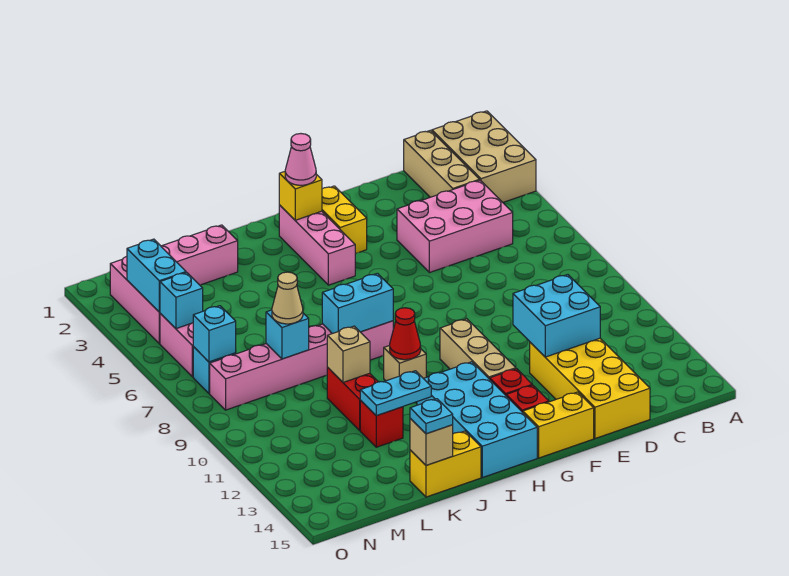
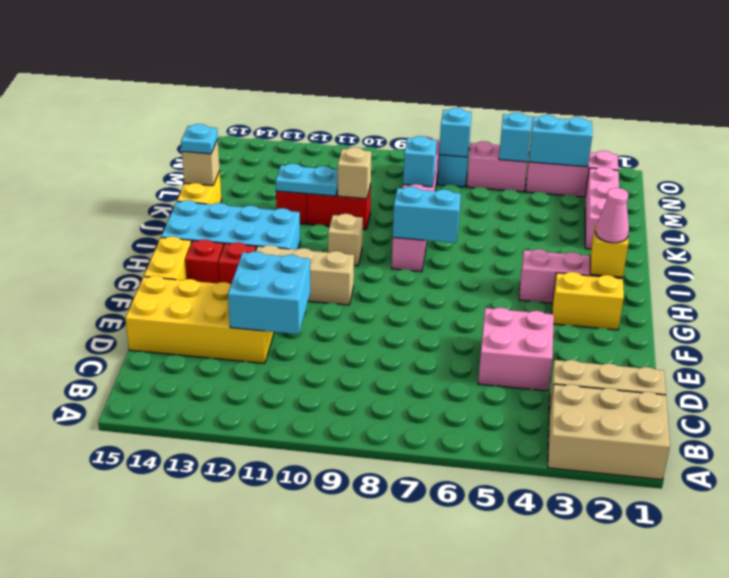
pink brick C4:E5 level 1 -> pink brick D4:E5 level 1
cyan brick I8:J8 level 2 -> cyan brick I7:I8 level 2
red cone I10 level 2 -> none
cyan plate J12:K12 level 2 -> cyan plate K11:K12 level 2
tan cone L8 level 3 -> none

